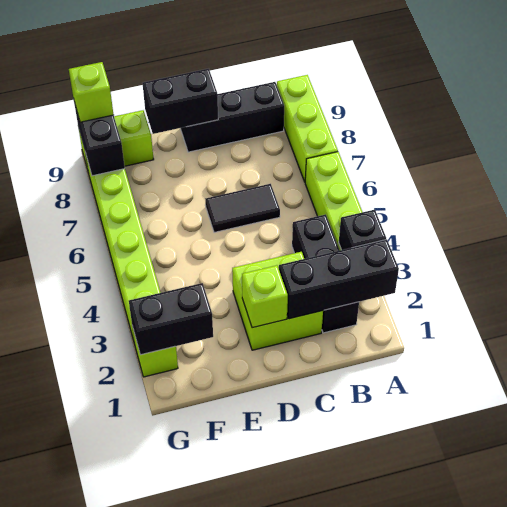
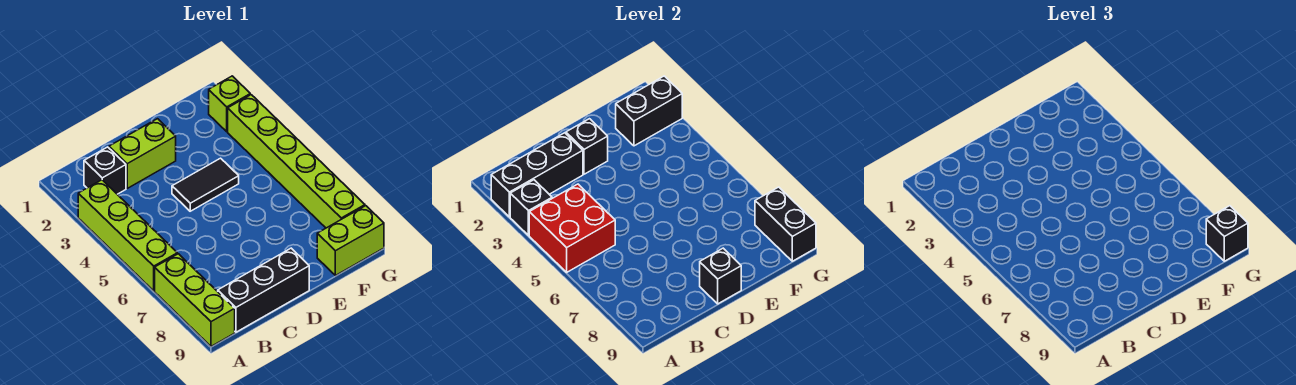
none -> red brick A4:B5 level 2
black brick B2:B4 level 1 -> black brick B2 level 1
lime brick C2:D3 level 1 -> lime brick C2:D2 level 1
black tile C6:D6 level 1 -> black tile D4:E4 level 1
lime brick D2 level 2 -> black brick D2 level 2
black brick D9:E9 level 2 -> black brick D9 level 2
lime brick G9 level 3 -> black brick G9 level 3

